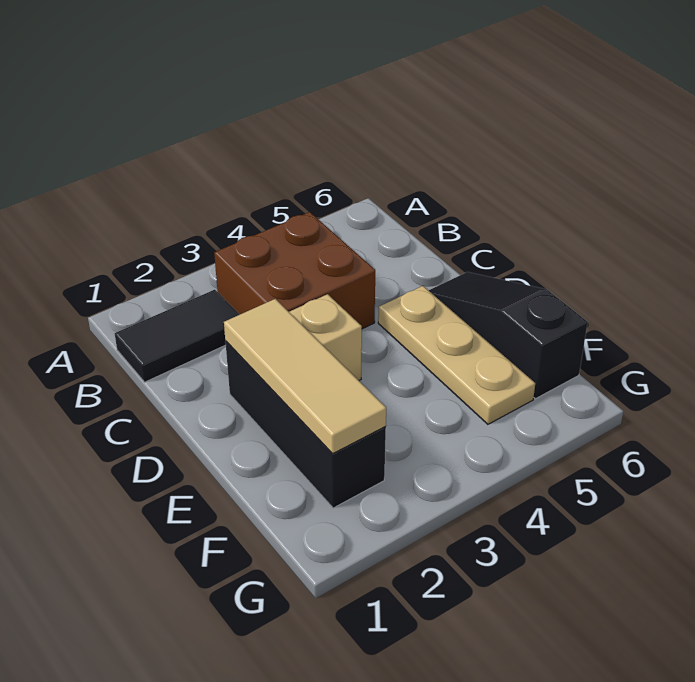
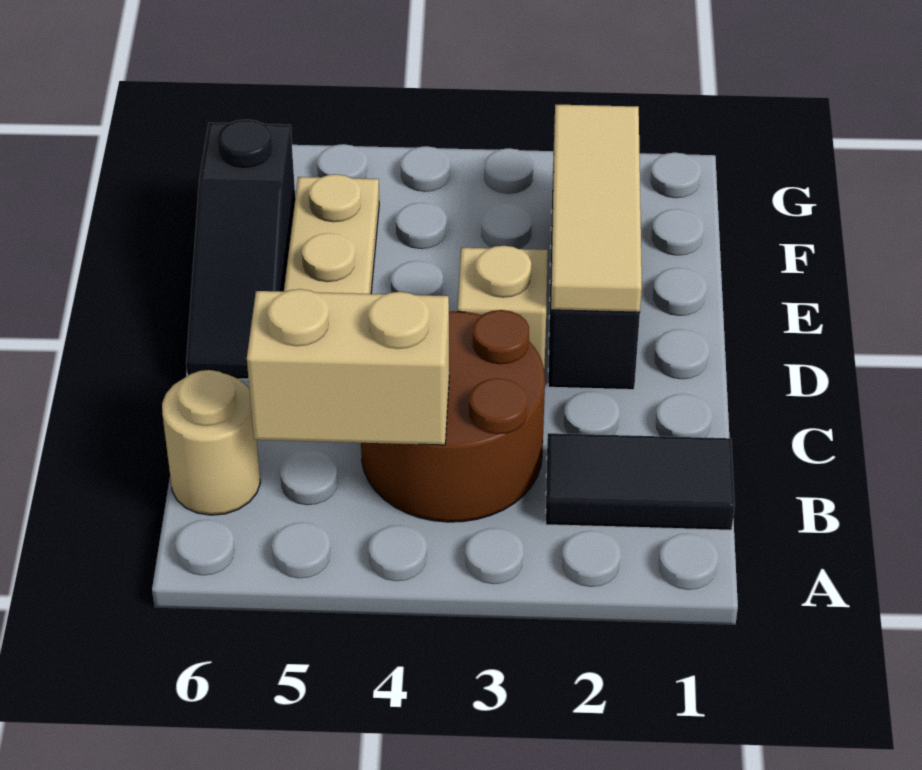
brown brick B3:C4 level 1 -> brown round brick B3:C4 level 1
none -> tan brick B4:B5 level 2
none -> tan round brick B6 level 1

